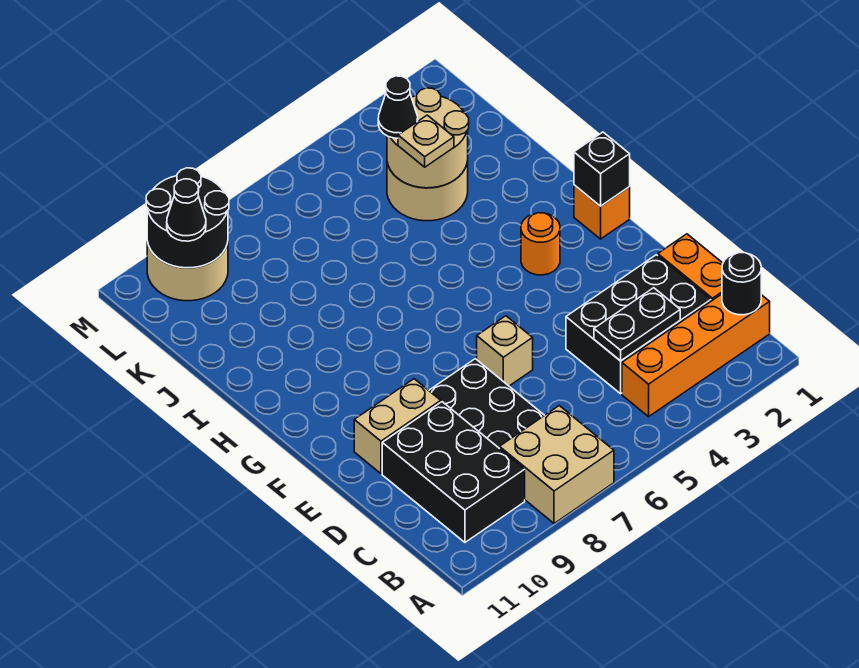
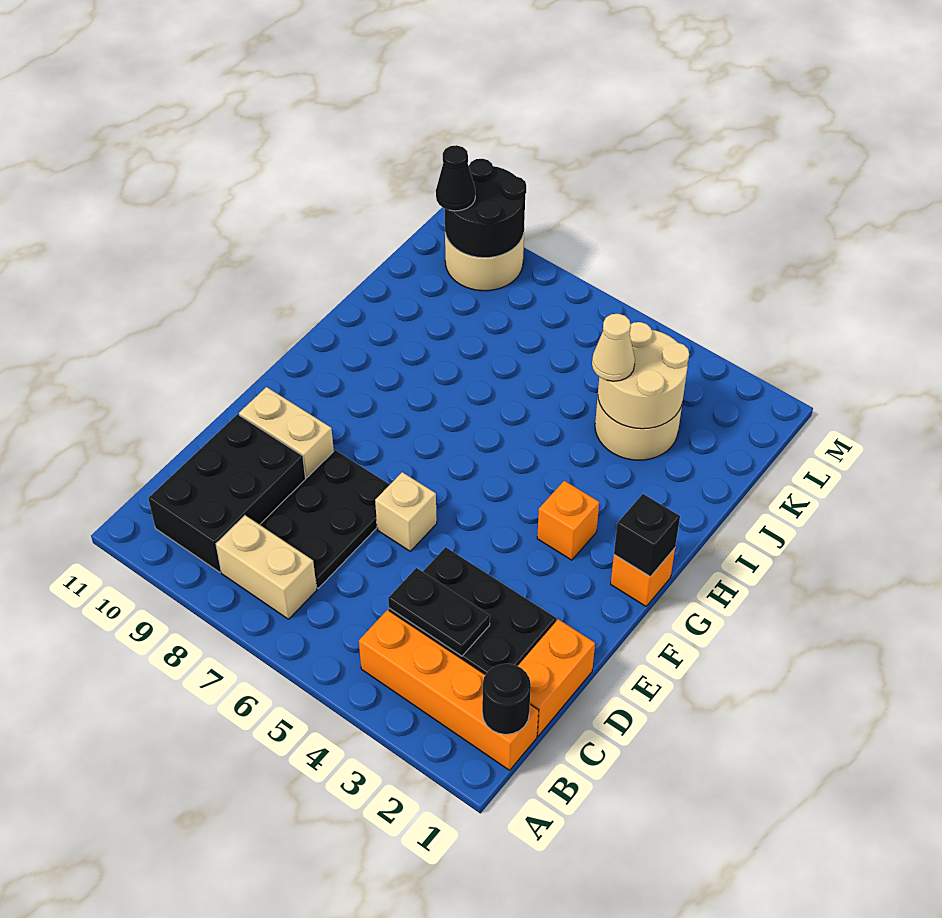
tan brick A7:B8 level 1 -> tan brick B7:B8 level 1
orange round brick G3 level 1 -> orange brick G3 level 1
tan plate J4 level 3 -> tan cone J4 level 3
black cone K4 level 3 -> none

